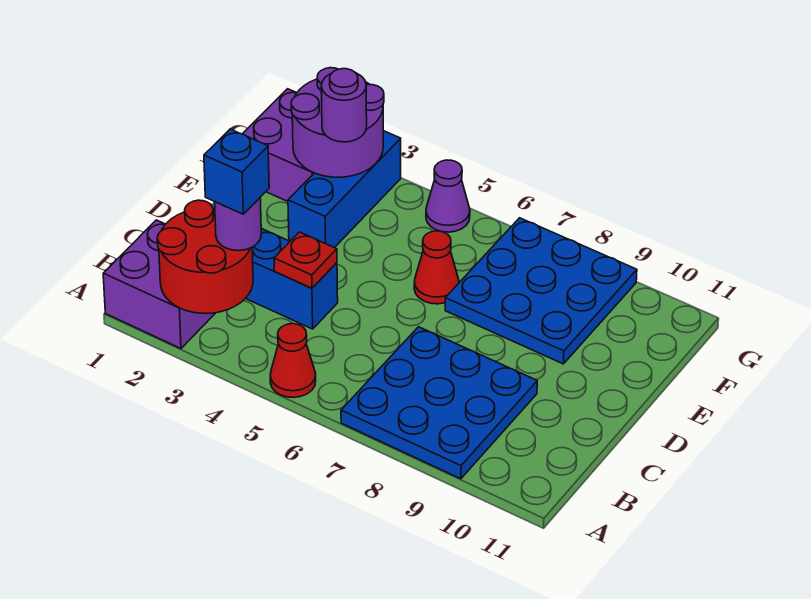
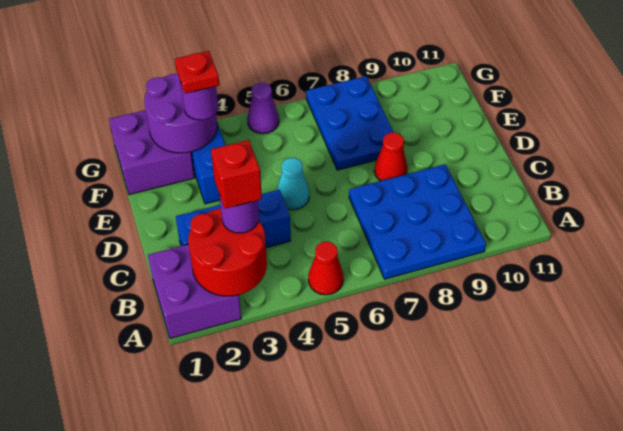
blue brick B3 level 4 -> red brick B3 level 4
red plate C4 level 2 -> red plate F3 level 4
none -> cyan cone D5 level 1
red cone E6 level 1 -> red cone D8 level 1
blue plate E7:G9 level 1 -> blue plate E7:G8 level 1

